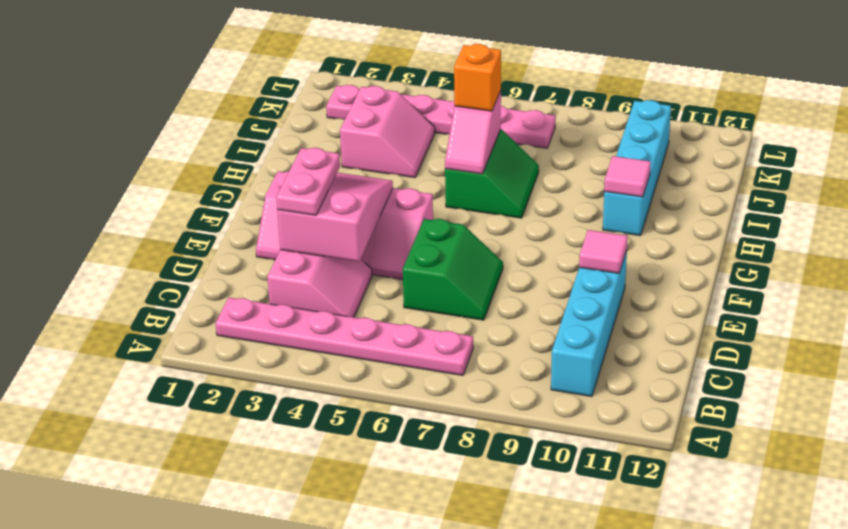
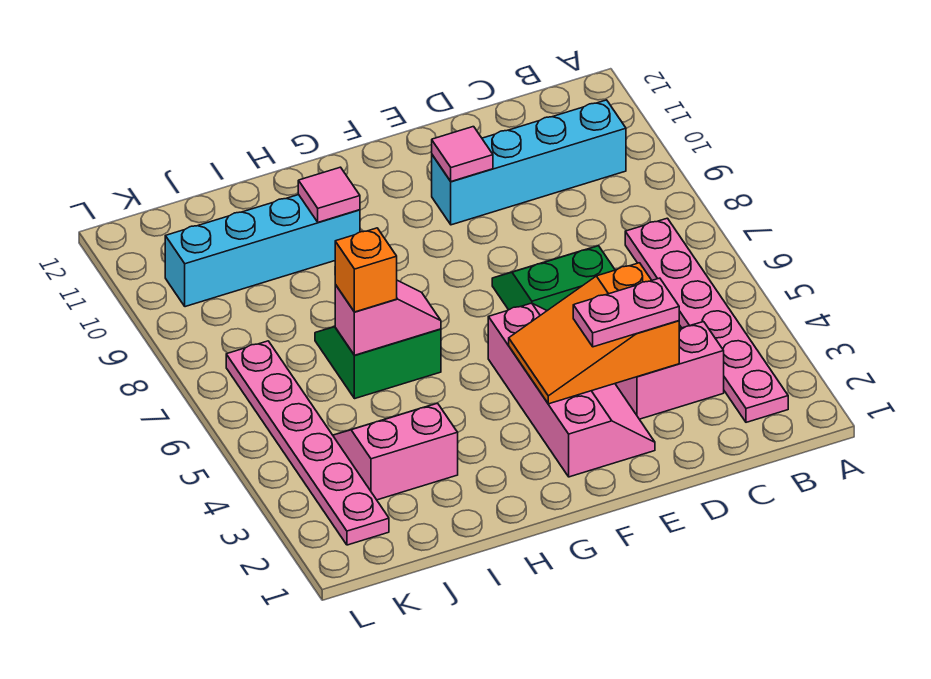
pink slope D3:F4 level 2 top D -> orange slope D3:F4 level 2 top D

